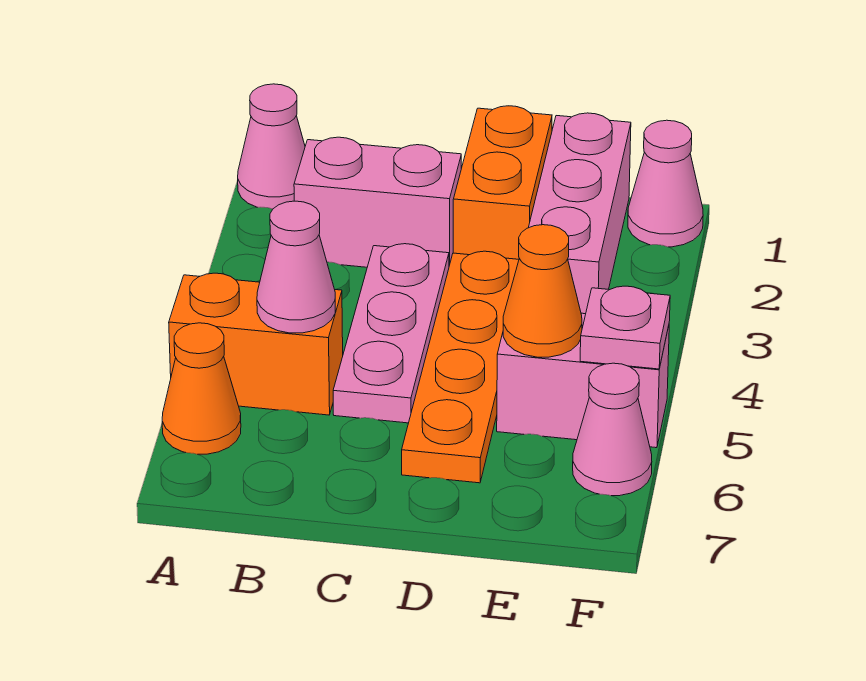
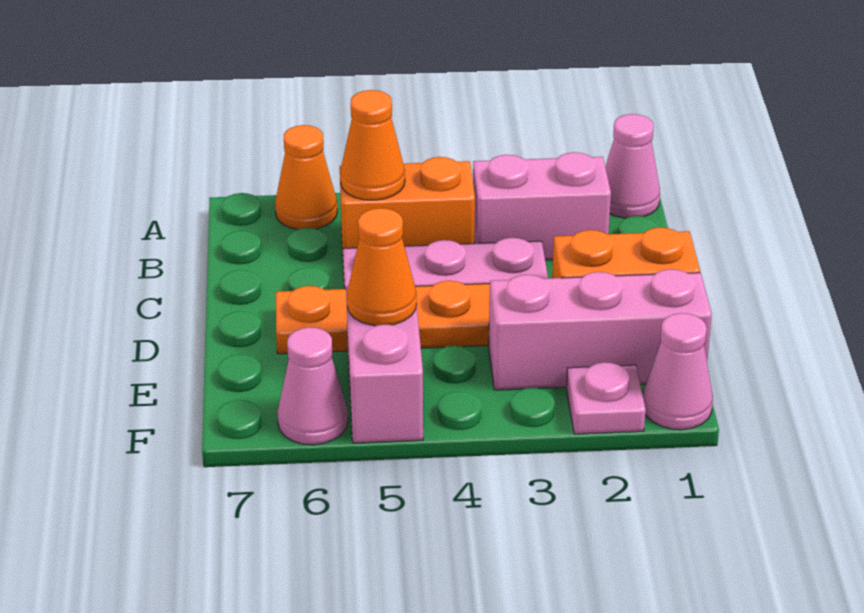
orange brick A5:B5 level 1 -> orange brick B4:B5 level 1
pink brick B2:C2 level 1 -> pink brick B2:B3 level 1
pink cone B5 level 2 -> orange cone B5 level 2
pink plate F5 level 2 -> pink plate F2 level 1

